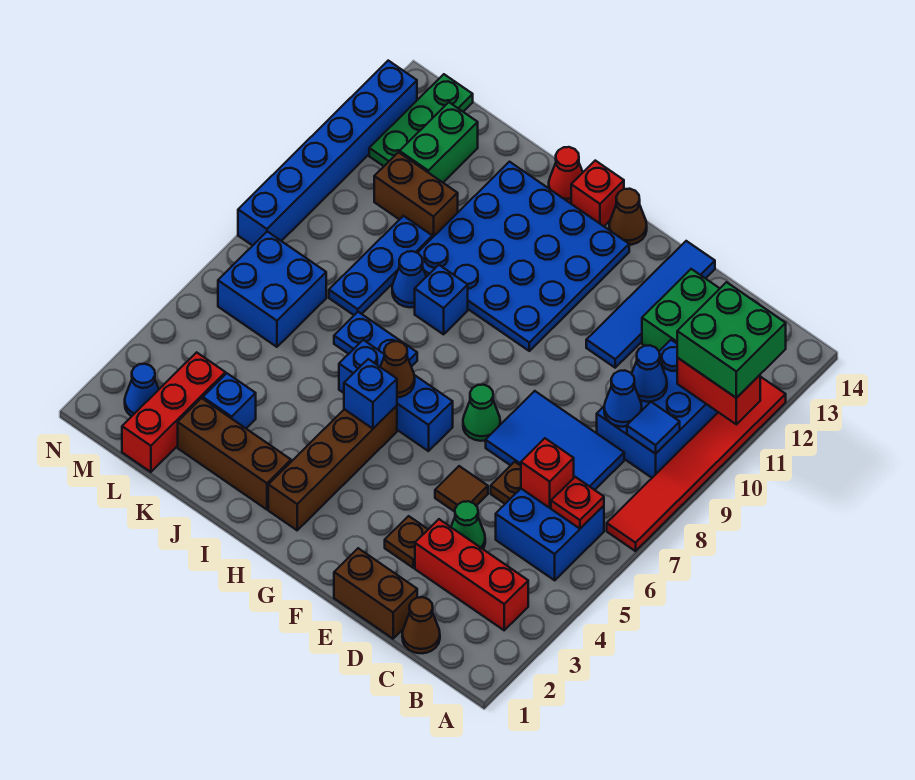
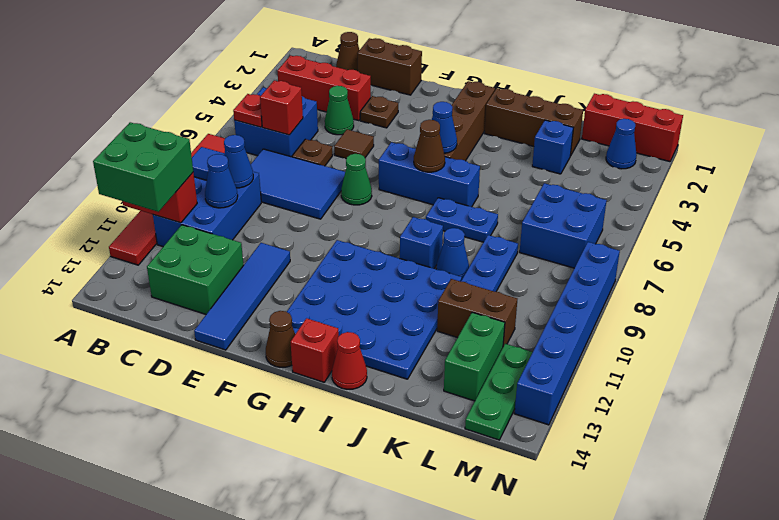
blue brick H5 level 2 -> blue cone H5 level 2
red brick L1:L3 level 1 -> red brick L1:N1 level 1

